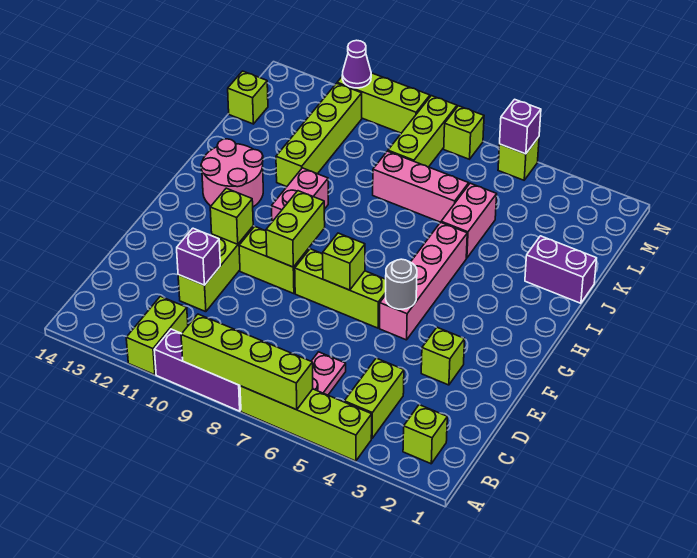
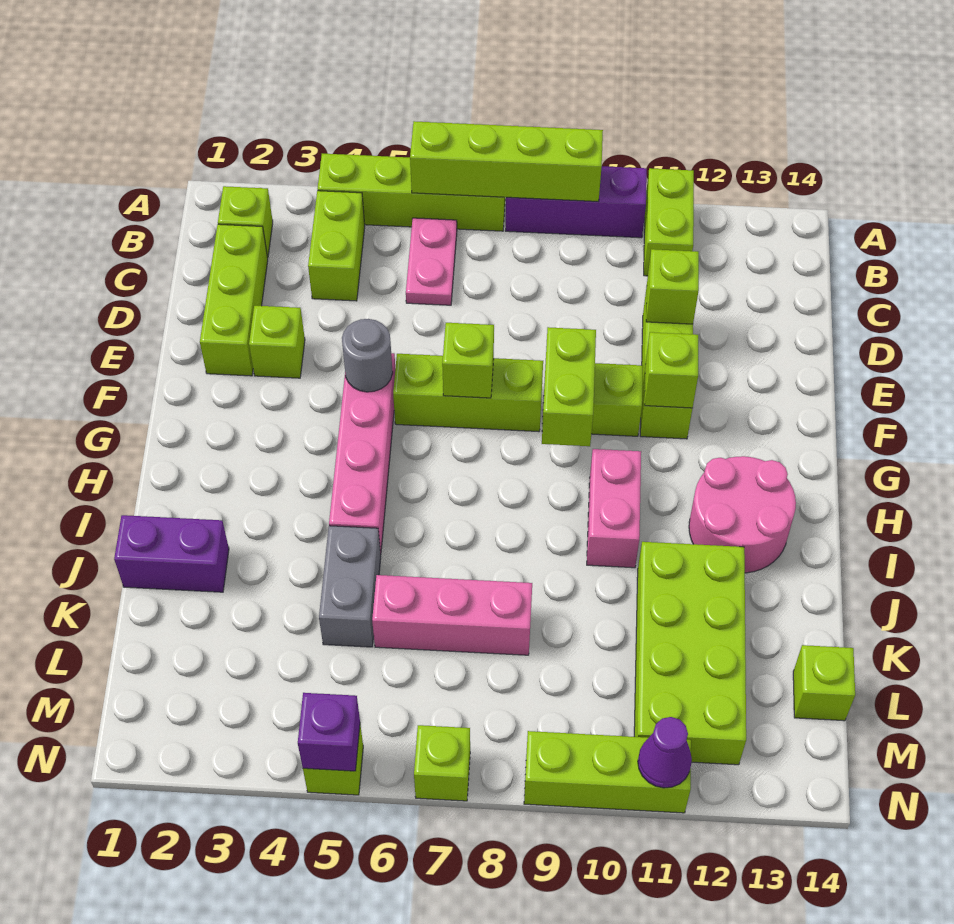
purple brick D11 level 2 -> lime brick D11 level 2
pink brick J5:K5 level 1 -> grey brick J5:K5 level 1
lime brick J11:M11 level 1 -> lime brick J11:M12 level 1
lime brick L8:N8 level 1 -> lime brick C2:E2 level 1

